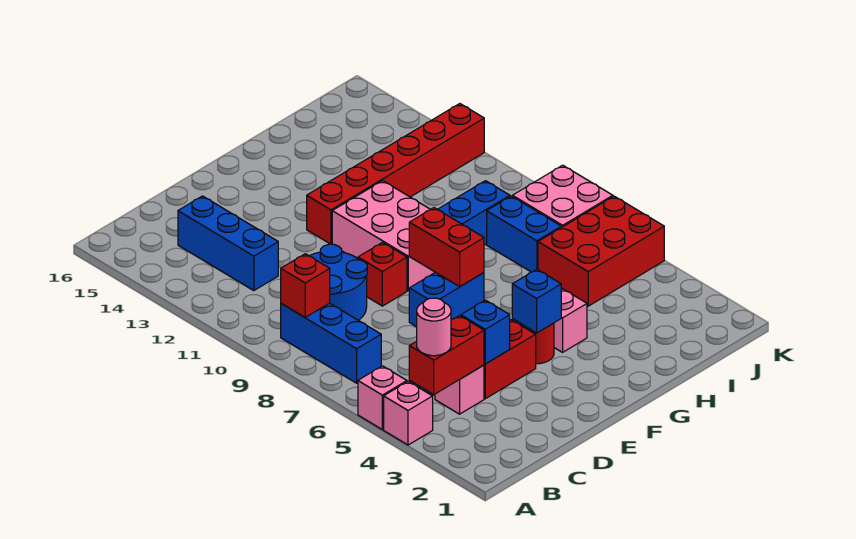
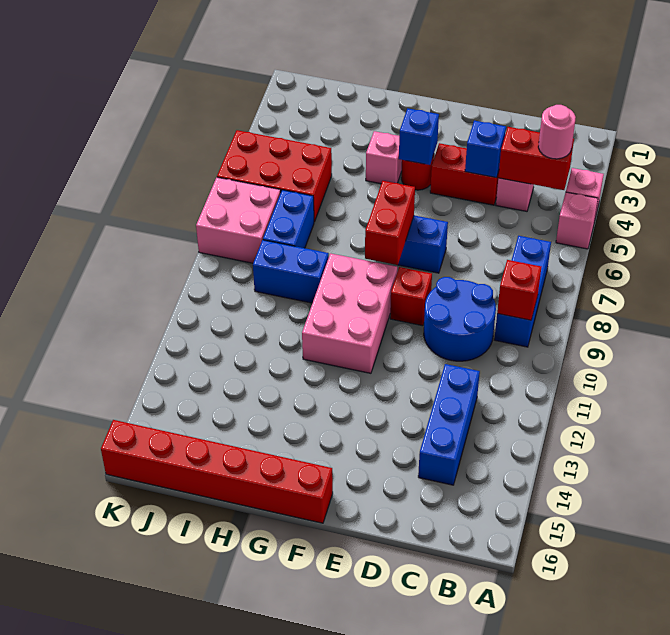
red brick F12:K12 level 1 -> red brick F16:K16 level 1

